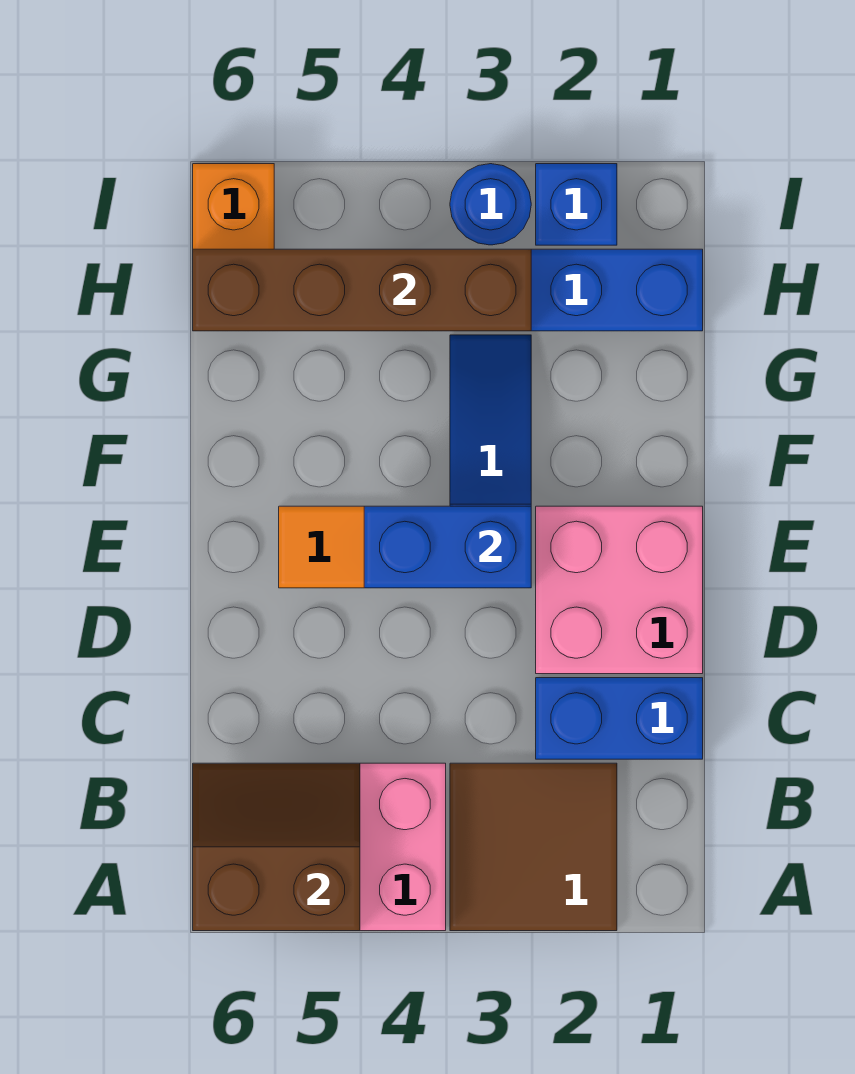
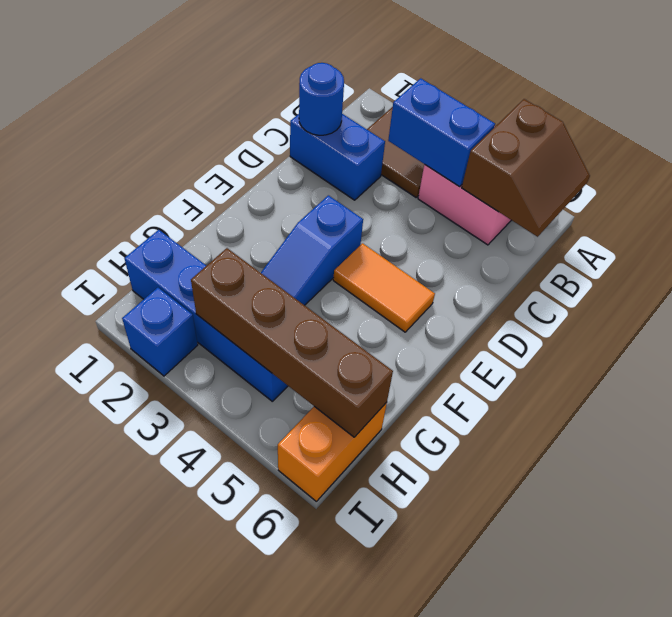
brown slope A5:B6 level 2 top A -> brown slope A5:B6 level 2 top 5
pink brick D1:E2 level 1 -> none
blue brick E3:E4 level 2 -> blue brick B3:B4 level 2
blue round brick I3 level 1 -> blue round brick C1 level 2

